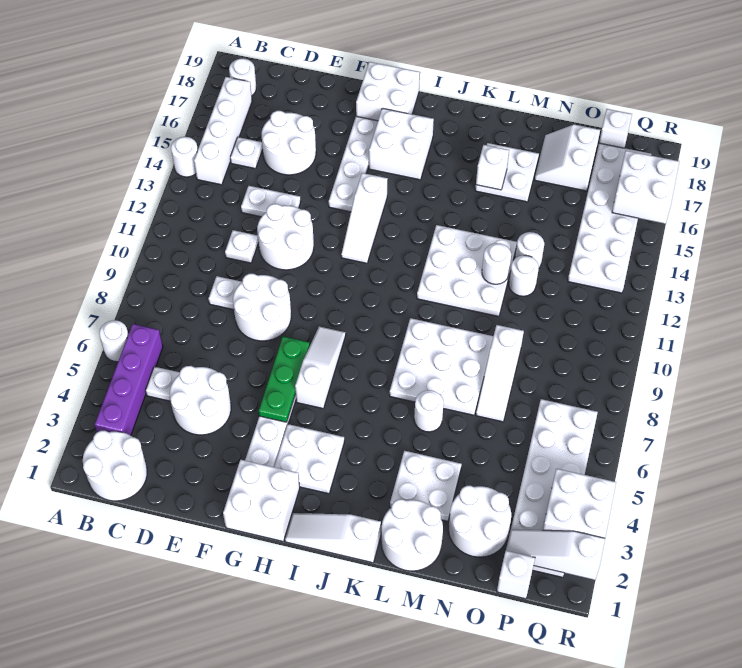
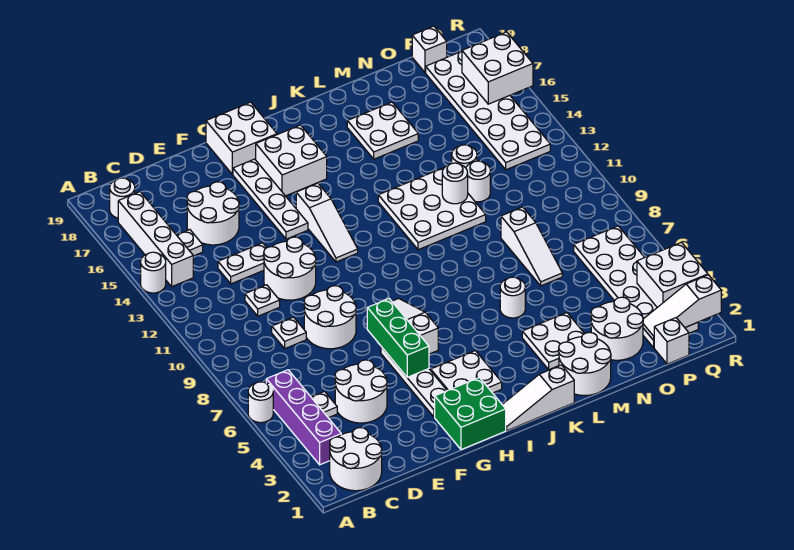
white brick G1:H2 level 1 -> green brick G1:H2 level 1
green plate G5:G7 level 2 -> green brick G5:G7 level 2
white plate K7:M9 level 1 -> none
white brick L16 level 2 -> none
white slope N17:O18 level 1 top O -> none

